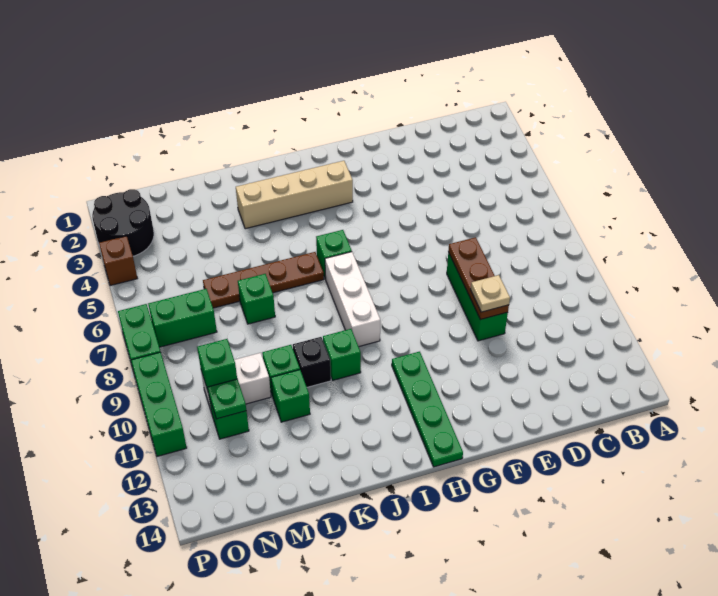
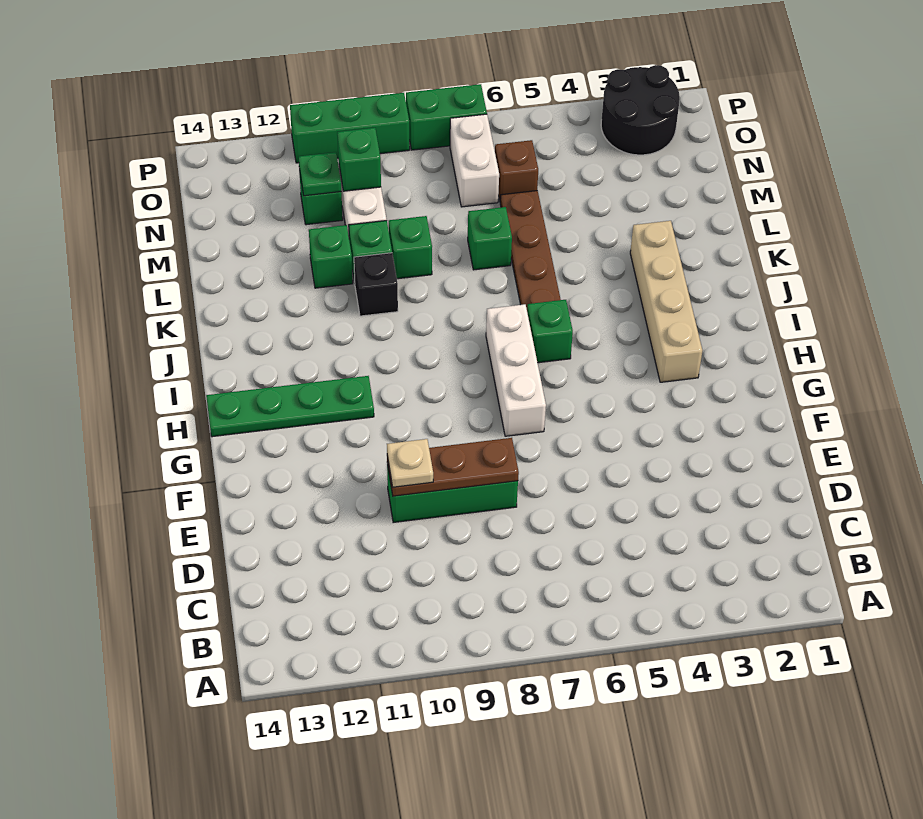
white brick I7:I9 level 1 -> white brick G7:I7 level 1
green brick J10 level 1 -> green brick L9 level 1
green brick N7:O7 level 1 -> white brick N7:O7 level 1
brown brick P4 level 1 -> brown brick N6 level 1

